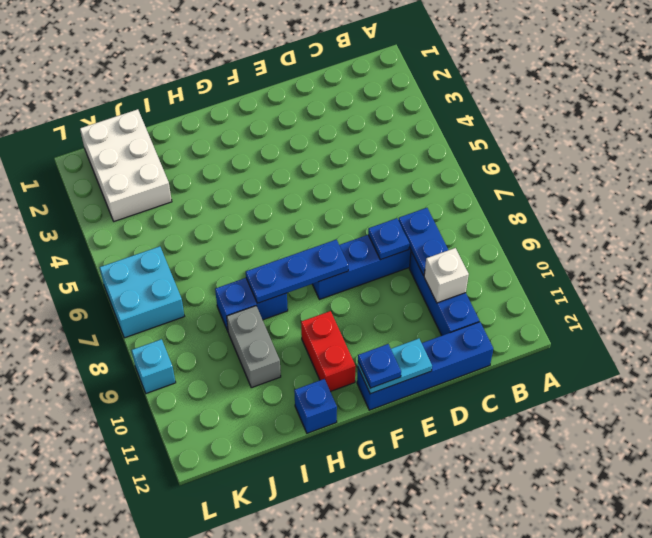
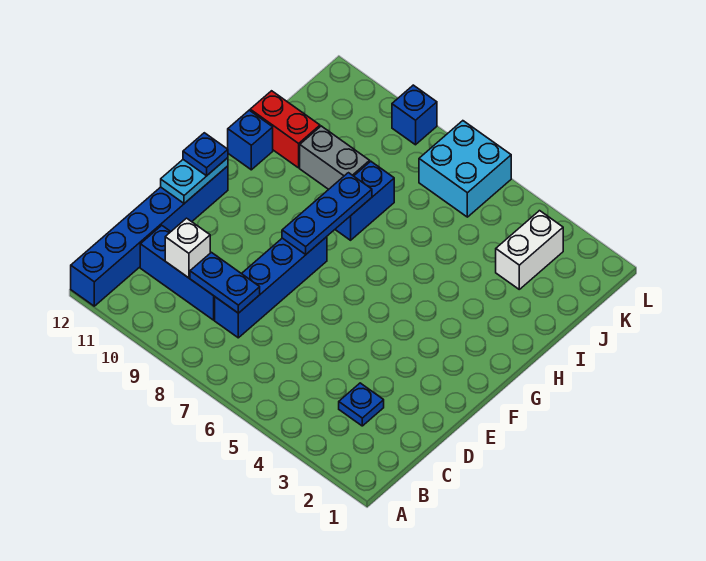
blue brick C12:F12 level 1 -> blue brick A12:F12 level 1
blue plate D8 level 2 -> blue plate C3 level 1
red brick G10:G11 level 1 -> red brick I11:I12 level 1
white brick J1:K3 level 1 -> white brick J3:K3 level 1
cyan brick L9 level 1 -> blue brick L9 level 1

